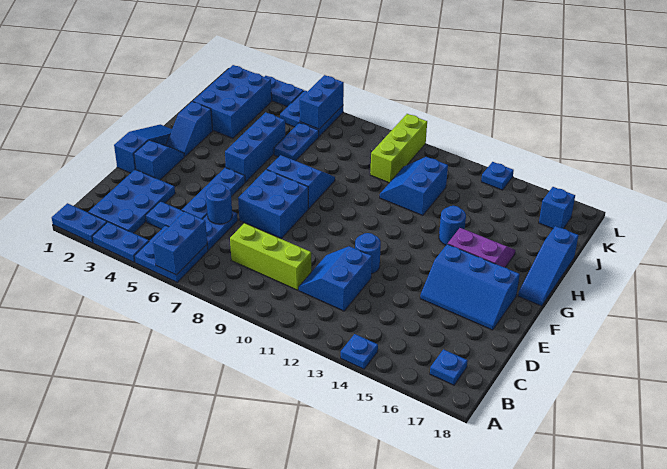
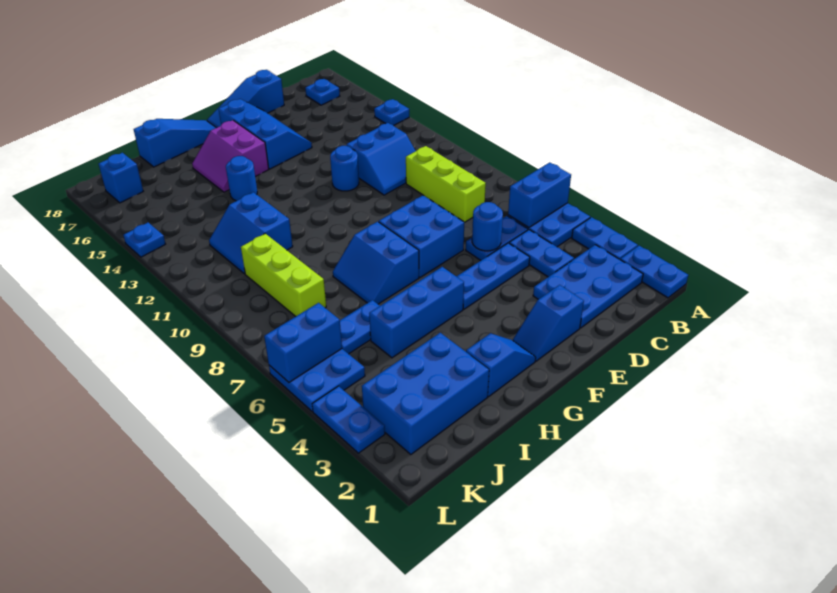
blue slope E1:G1 level 1 top E -> blue slope D18:F18 level 1 top D
blue slope I11:J12 level 1 top 12 -> blue slope I11:J12 level 1 top I
lime brick J10:L10 level 1 -> lime brick J8:J10 level 1

